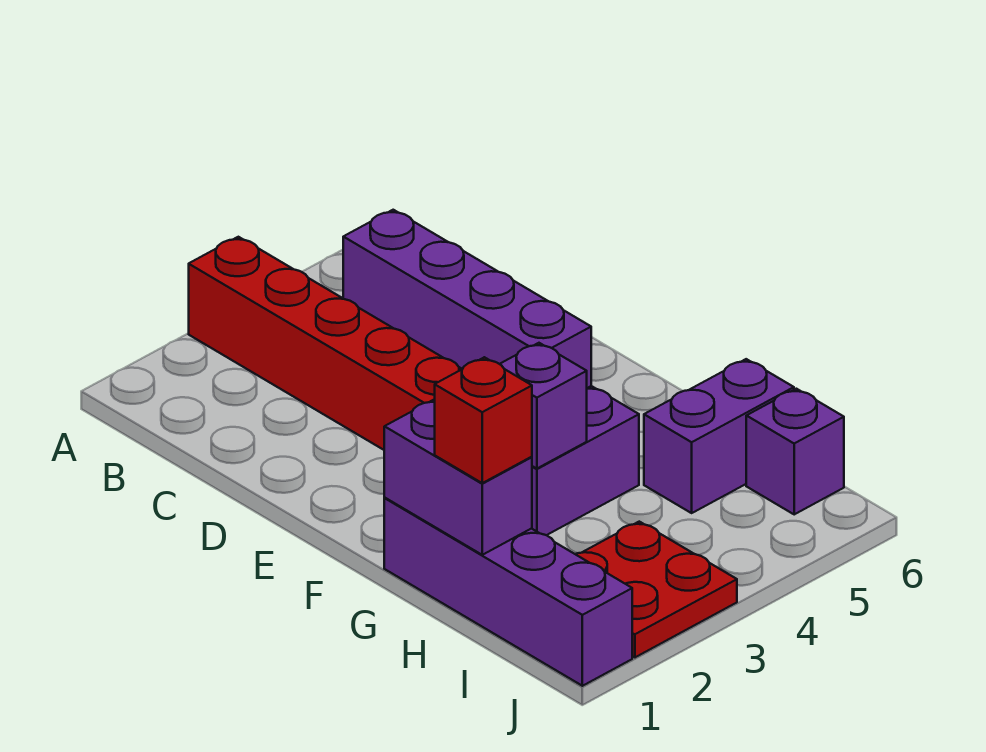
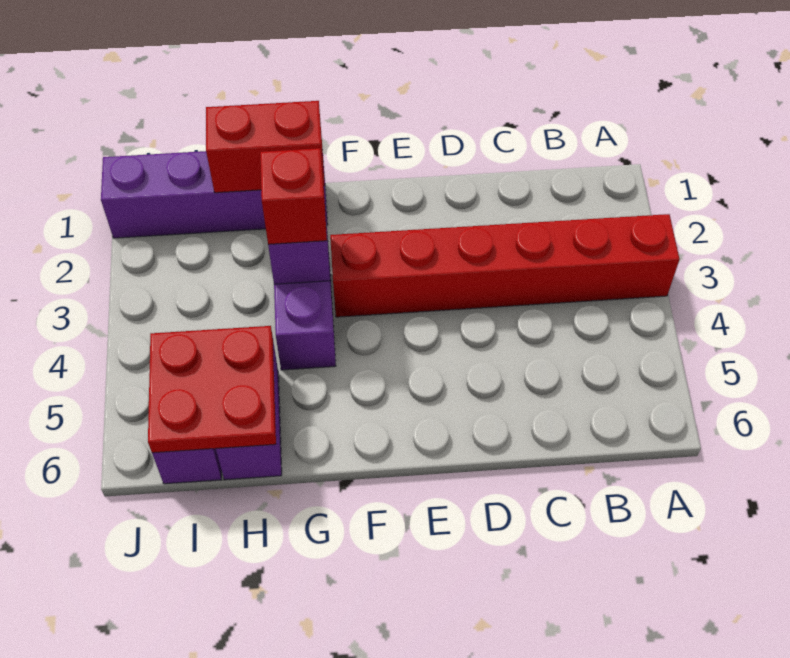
purple brick B5:E5 level 1 -> none
purple brick G1:H1 level 2 -> red brick G1:H1 level 2
red brick H1 level 3 -> red brick G3 level 3
red plate I2:J3 level 1 -> red plate H5:I6 level 2

